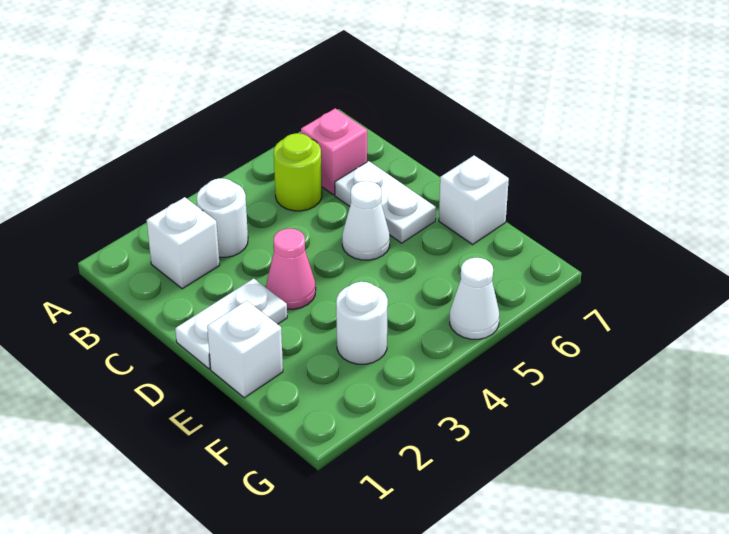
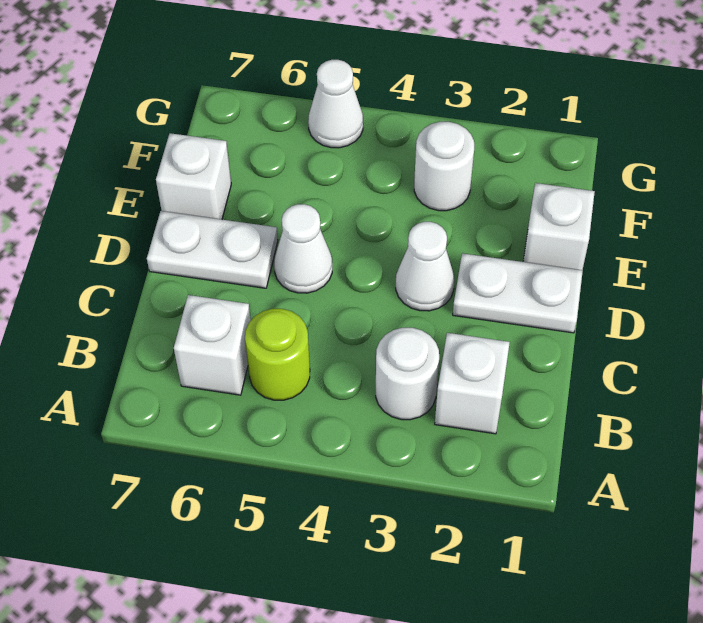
pink brick B6 level 1 -> white brick B6 level 1
white plate C6:D6 level 1 -> white plate D6:D7 level 1
pink cone D3 level 1 -> white cone D3 level 1

